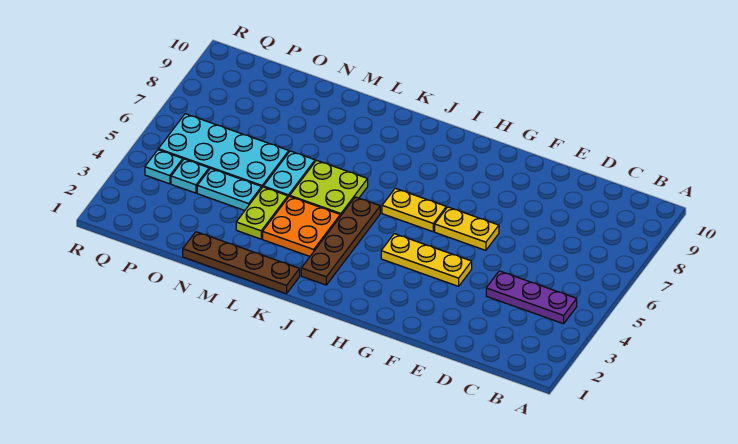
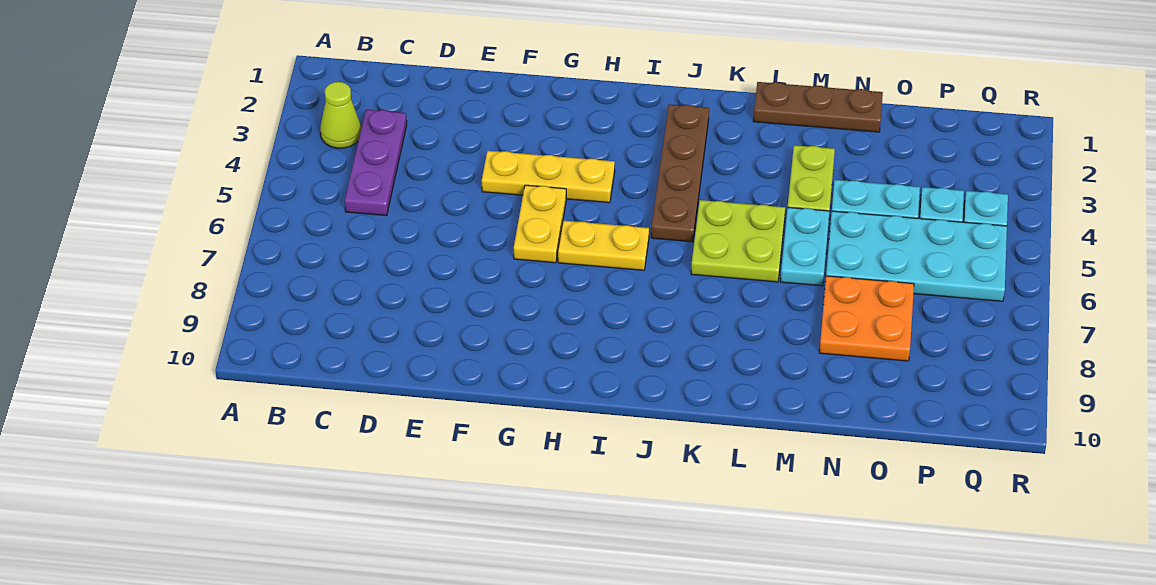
none -> lime cone B3 level 1
purple plate B4:D4 level 1 -> purple plate C3:C5 level 1
yellow plate F6:G6 level 1 -> yellow plate G5:G6 level 1
brown plate K1:N1 level 1 -> brown plate L1:N1 level 1
orange plate K3:L4 level 1 -> orange plate N7:O8 level 1

